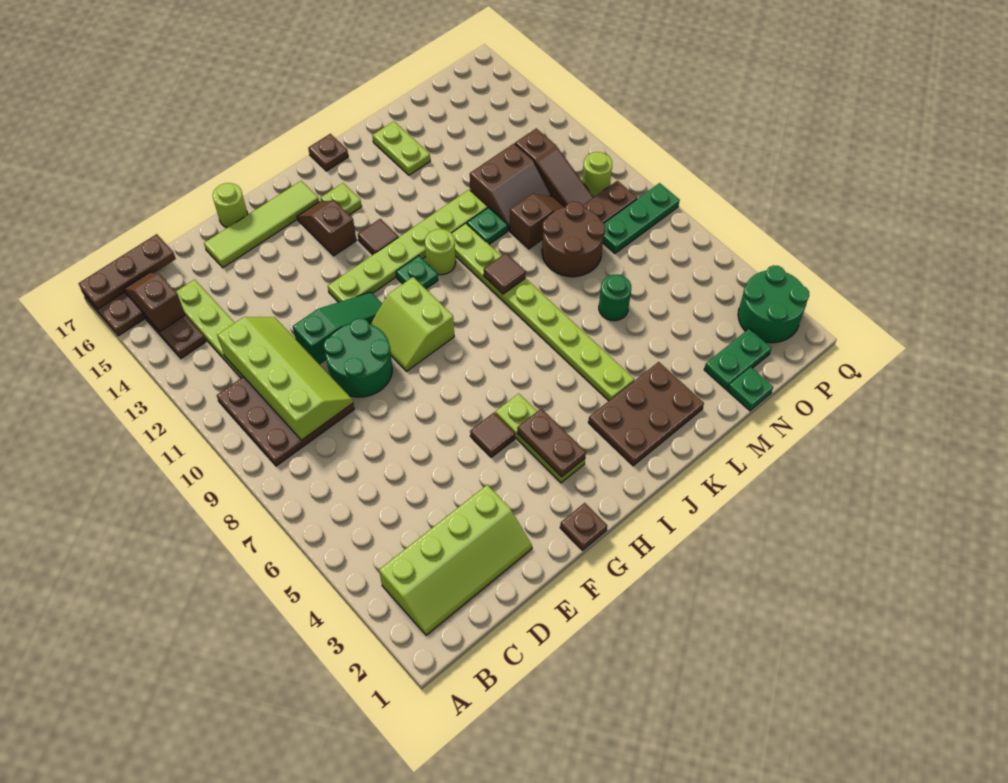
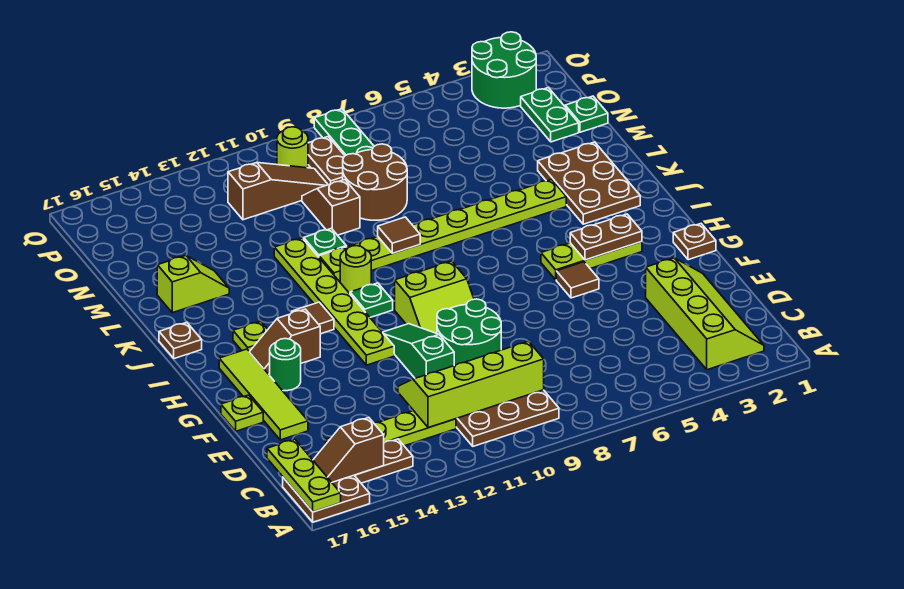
brown plate A17:C17 level 2 -> lime plate A17:C17 level 2
lime round brick F17 level 1 -> lime plate F17 level 1
lime plate L15:L16 level 1 -> lime slope L15:L16 level 1 top 16
green round brick M6 level 1 -> green round brick G15 level 1
brown slope M11:N12 level 1 top 12 -> none

